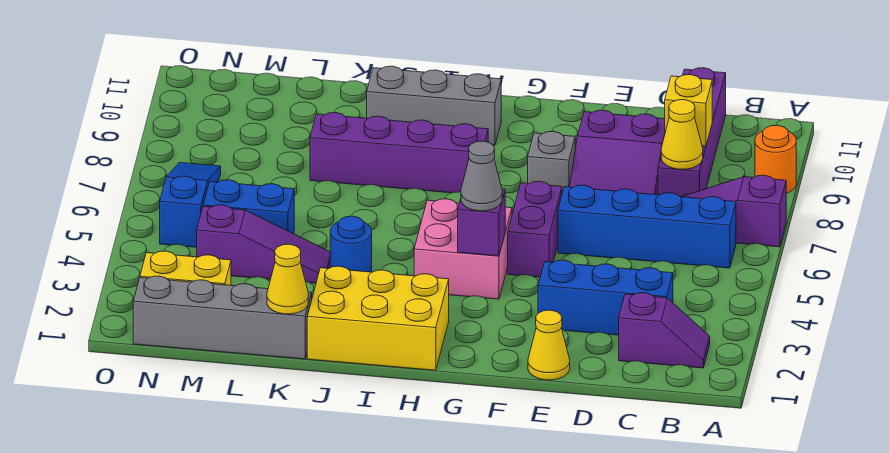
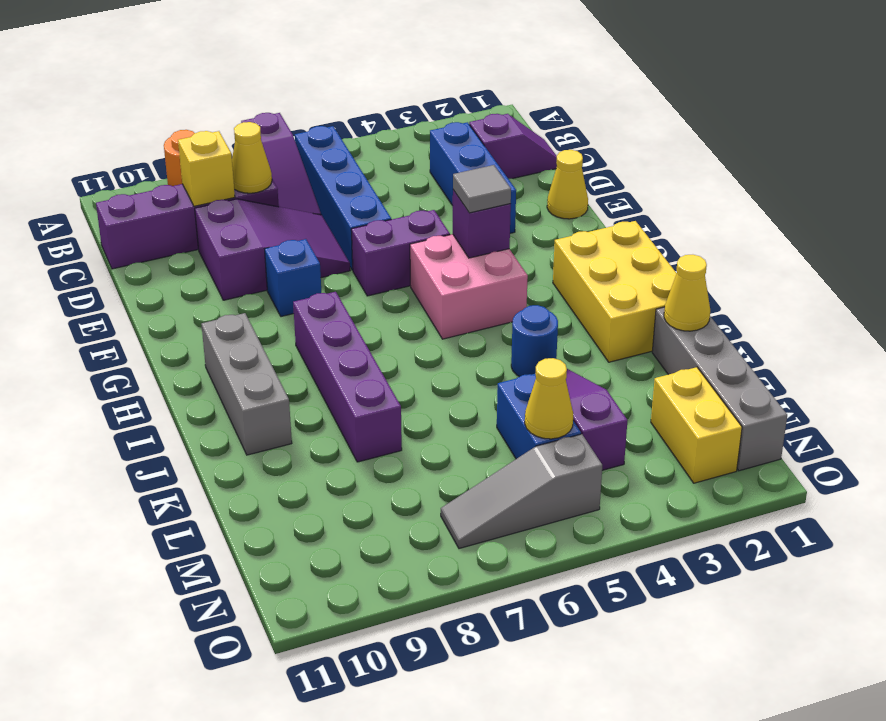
purple slope B2:C2 level 1 top C -> purple slope C1:C2 level 1 top 2
grey brick F8 level 1 -> blue brick F8 level 1
grey cone G4 level 3 -> grey tile G4 level 3
none -> yellow cone M5 level 2
blue slope N5:N7 level 1 top 5 -> grey slope N5:N7 level 1 top 5

